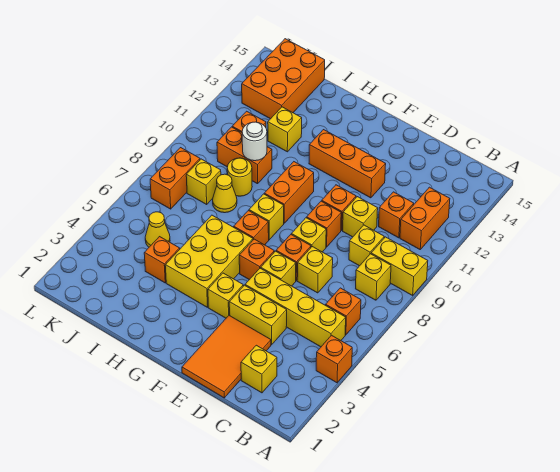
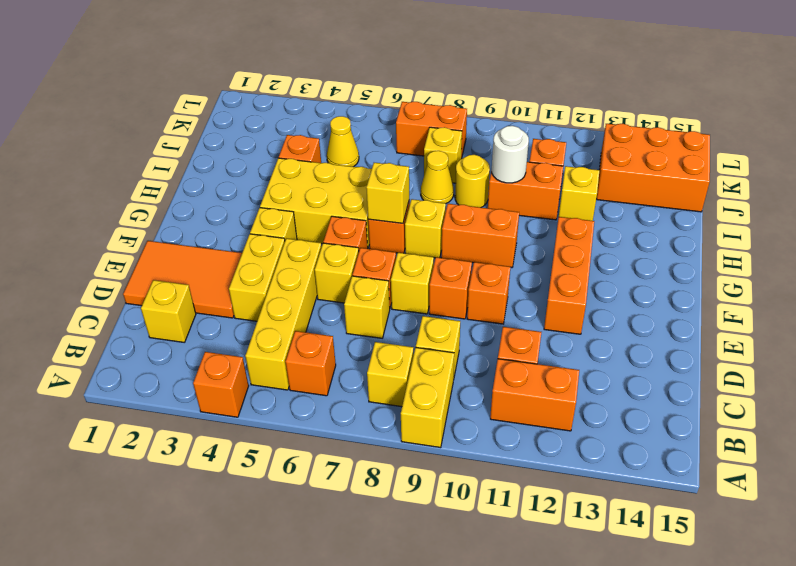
yellow brick D10 level 1 -> yellow brick G7 level 2
orange brick I10:J10 level 1 -> orange brick I10:I11 level 1

